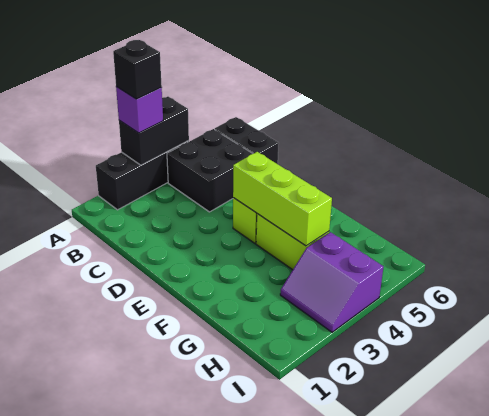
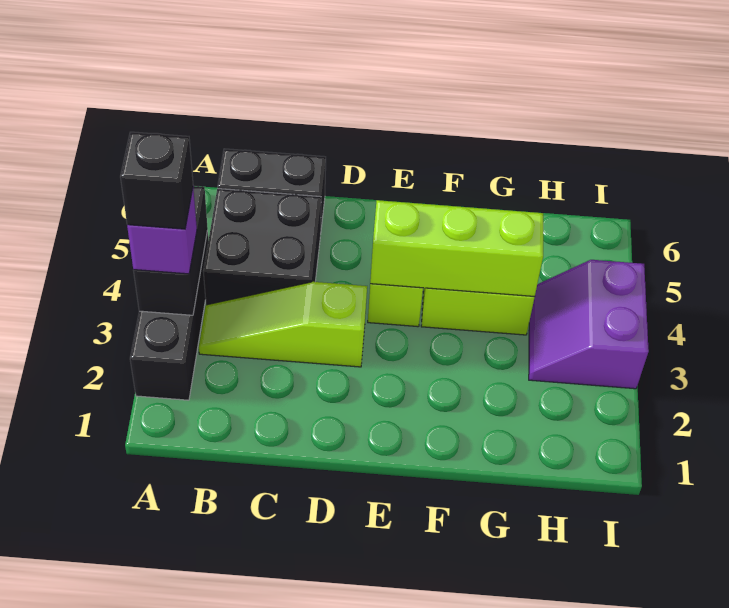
none -> lime slope B3:D3 level 1 top D
purple slope H3:I4 level 1 top 4 -> purple slope H3:I4 level 1 top I

